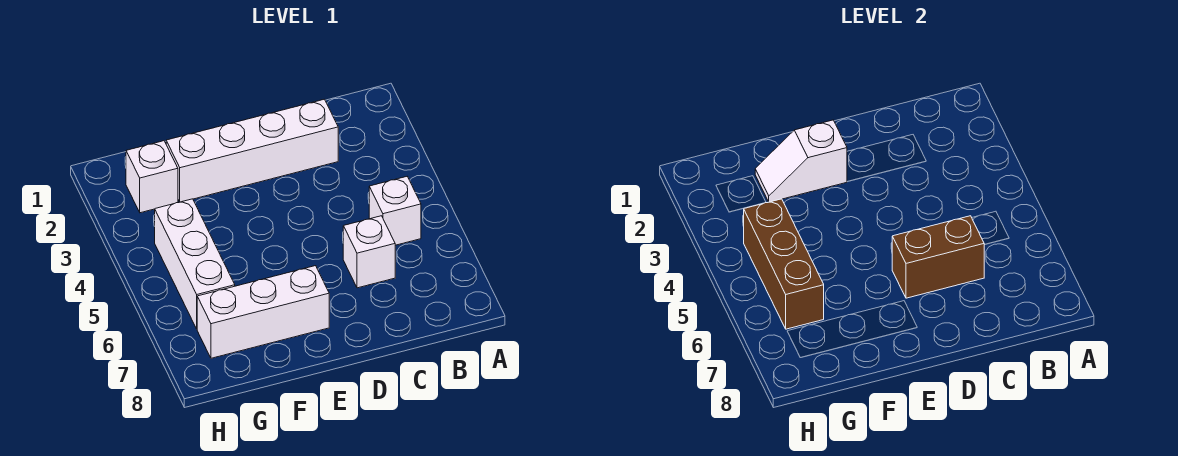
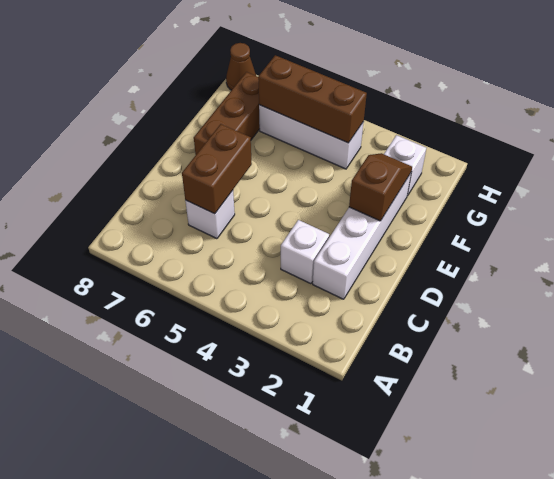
white brick B5 level 1 -> white brick C3 level 1
white slope E2:F2 level 2 top E -> brown slope E2:F2 level 2 top E
white brick E7:G7 level 1 -> brown brick E7:G7 level 1
none -> brown cone H8 level 1

